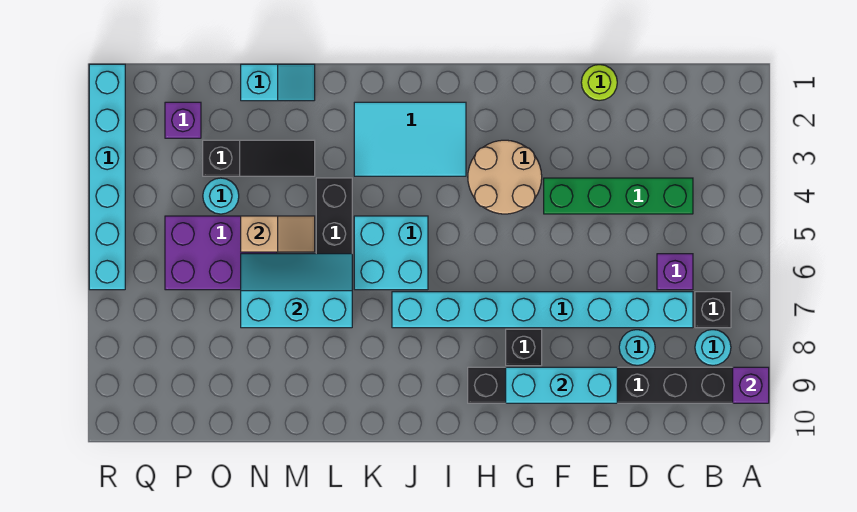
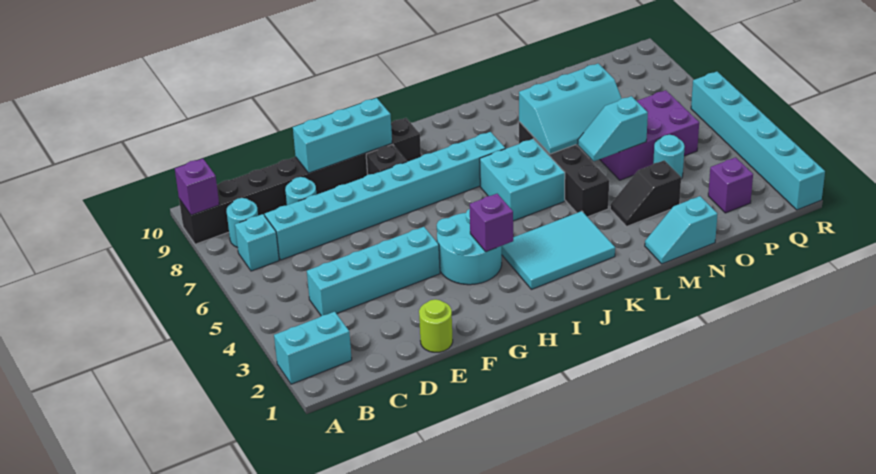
none -> cyan brick A2:B2 level 1
black brick B7 level 1 -> cyan brick B7 level 1
green brick C4:F4 level 1 -> cyan brick C4:F4 level 1
purple brick C6 level 1 -> purple brick H3 level 2
tan round brick G3:H4 level 1 -> cyan round brick G3:H4 level 1
black slope M3:O3 level 1 top O -> black slope M3:N3 level 1 top N
tan slope M5:N5 level 2 top N -> cyan slope M5:N5 level 2 top N

